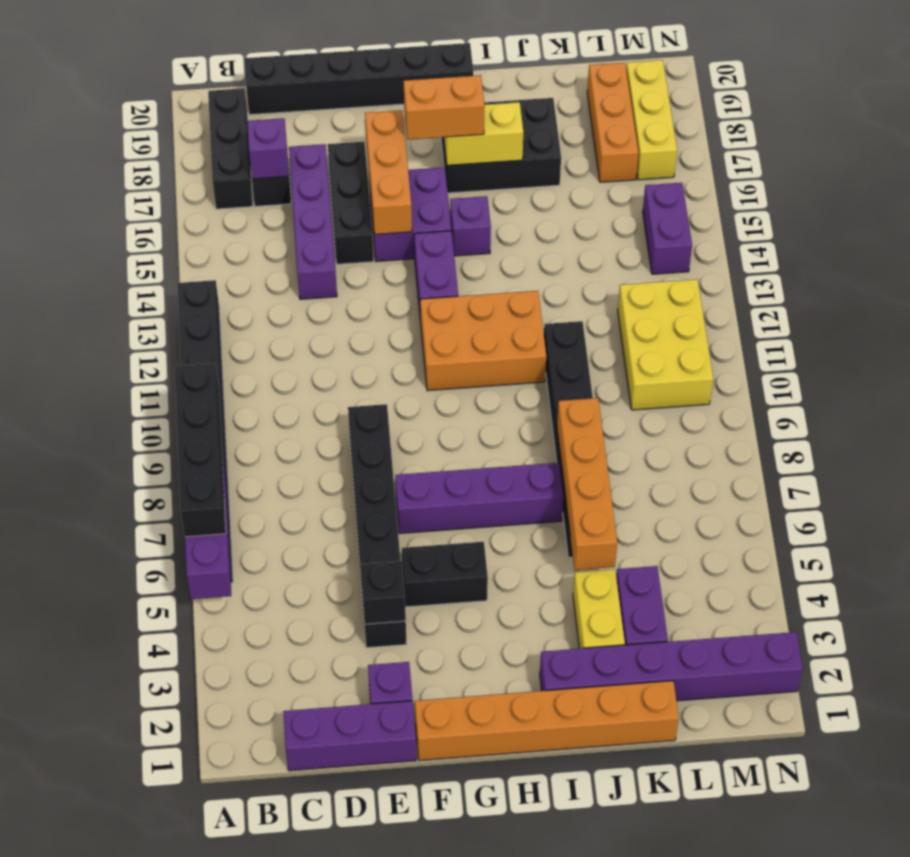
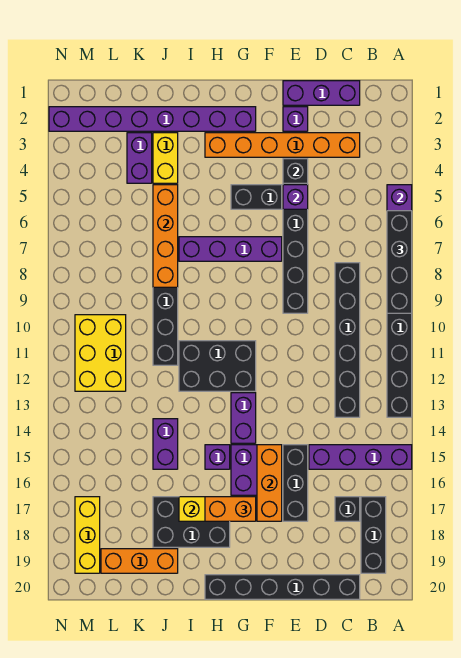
none -> black brick C8:C13 level 1
purple brick C17 level 2 -> purple brick E5 level 2
purple brick D14:D17 level 1 -> purple brick A15:D15 level 1
orange brick F1:K1 level 1 -> orange brick C3:H3 level 1
orange brick G11:I12 level 1 -> black brick G11:I12 level 1
purple brick I2:N2 level 1 -> purple brick G2:N2 level 1
orange brick L17:L19 level 1 -> orange brick J19:L19 level 1
purple brick M14:M15 level 1 -> purple brick J14:J15 level 1

